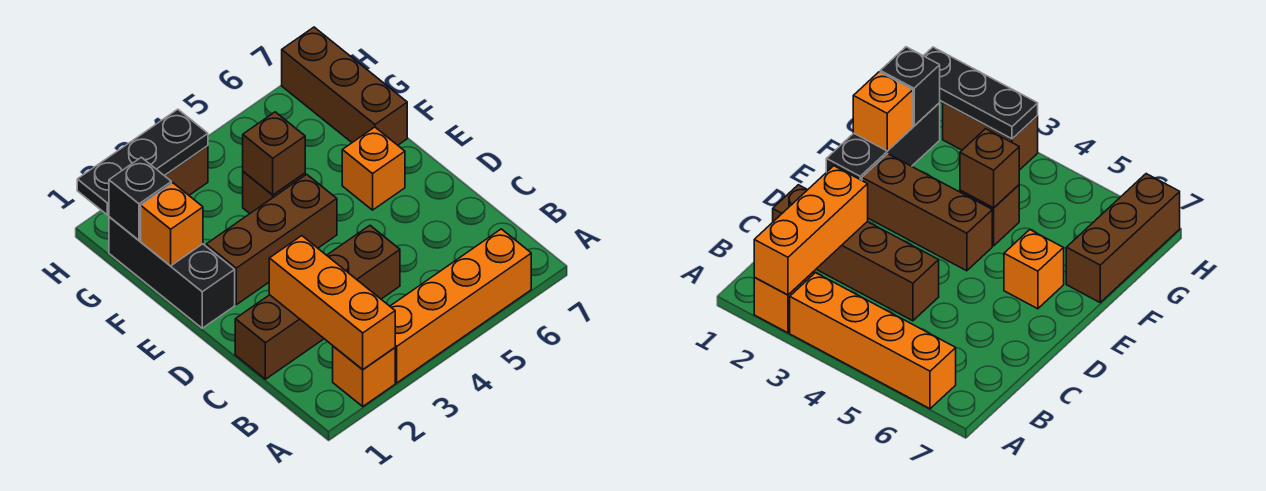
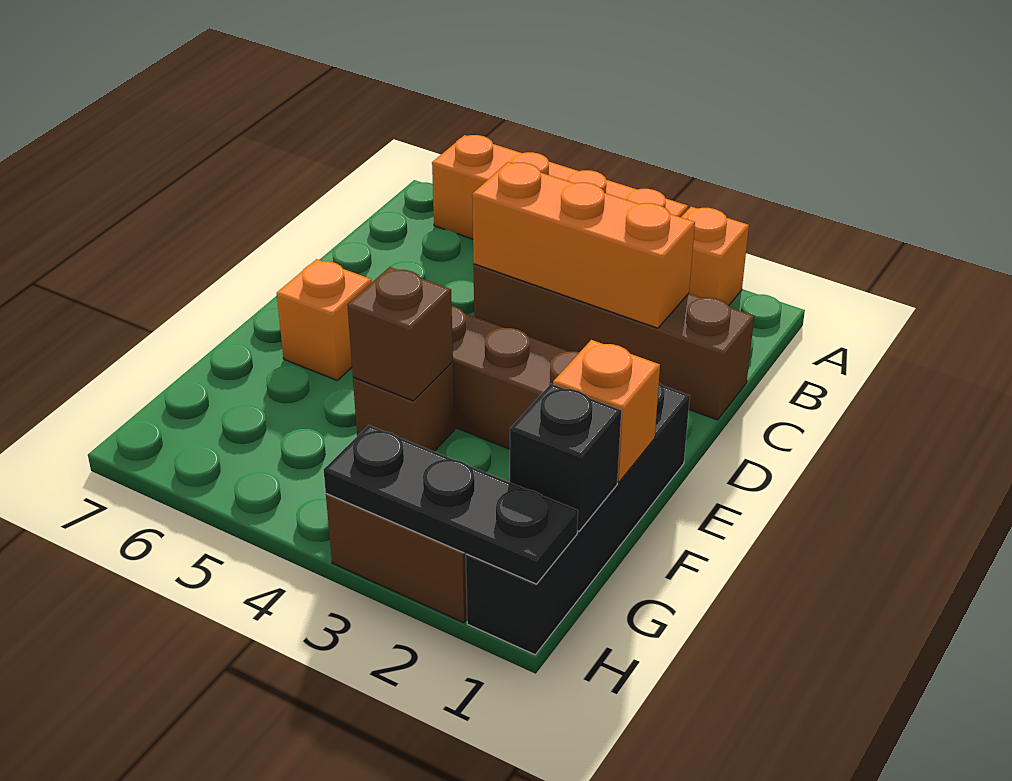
orange brick A2:C2 level 2 -> orange brick C2:C4 level 2
black brick E1:G1 level 1 -> black brick E1:H1 level 1
brown brick F7:H7 level 1 -> none

